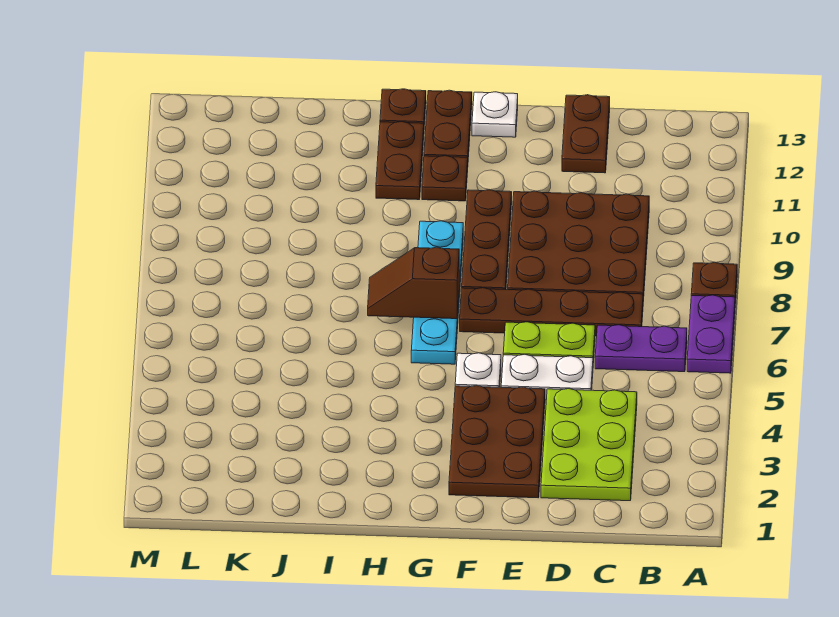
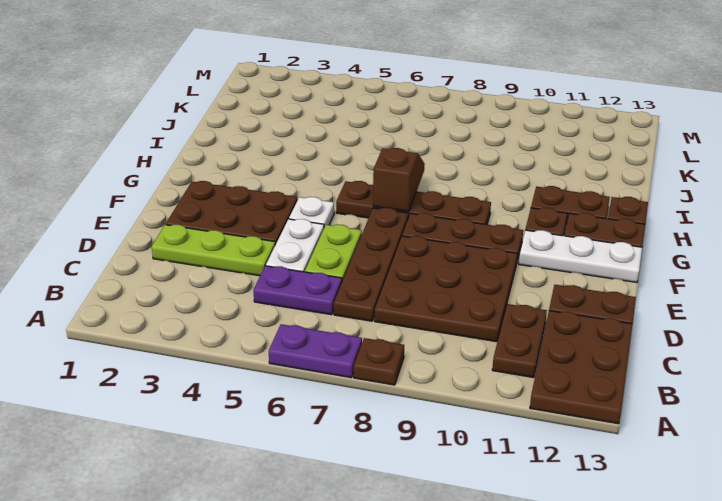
none -> brown plate A12:C13 level 1
purple plate B6:C6 level 1 -> purple plate C5:C6 level 1
none -> brown plate B11:C11 level 1
lime plate C2:D4 level 1 -> lime plate D2:D4 level 1
white plate F13 level 1 -> white plate F11:F13 level 1
cyan plate G6:G9 level 1 -> brown plate G6:G9 level 1

